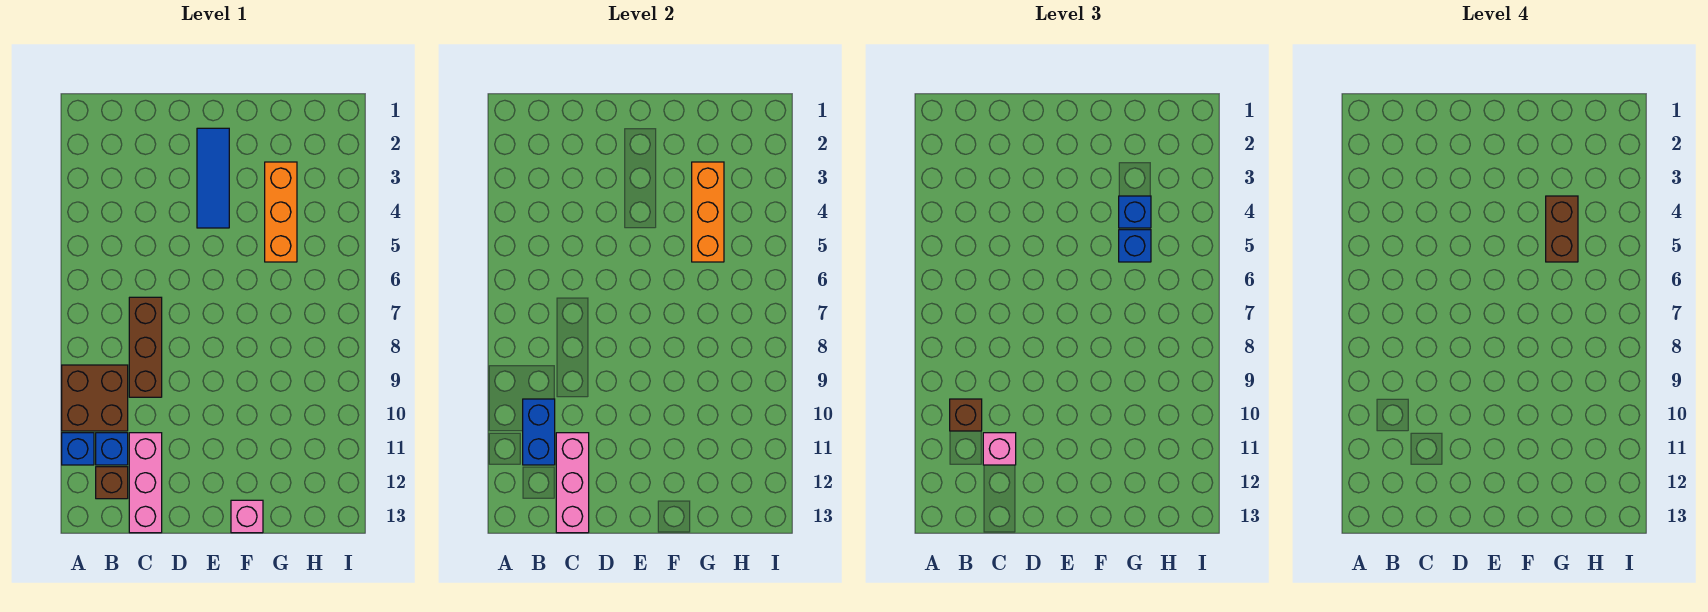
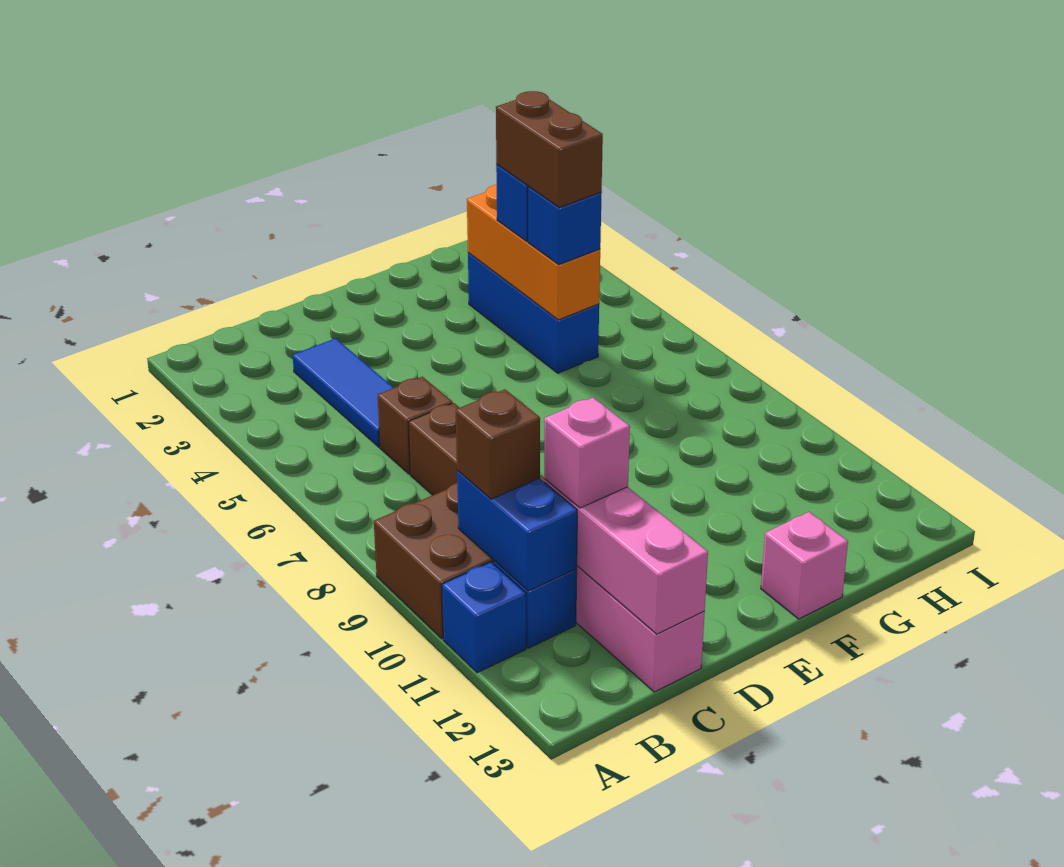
brown brick B12 level 1 -> brown brick C6 level 1
blue tile E2:E4 level 1 -> blue tile C3:C5 level 1
orange brick G3:G5 level 1 -> blue brick G3:G5 level 1

